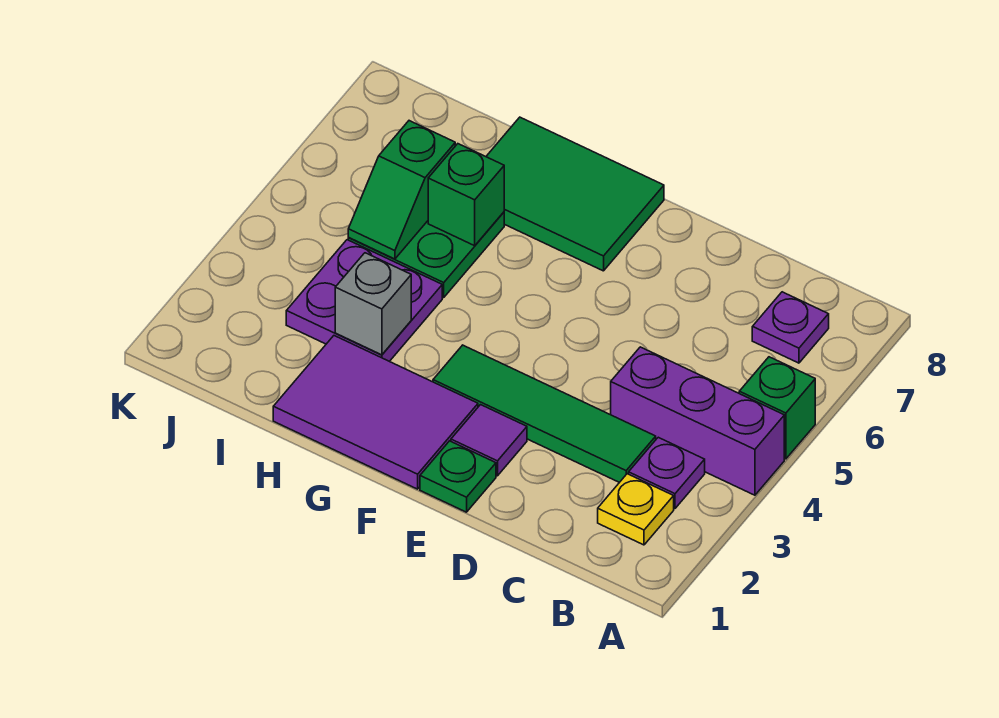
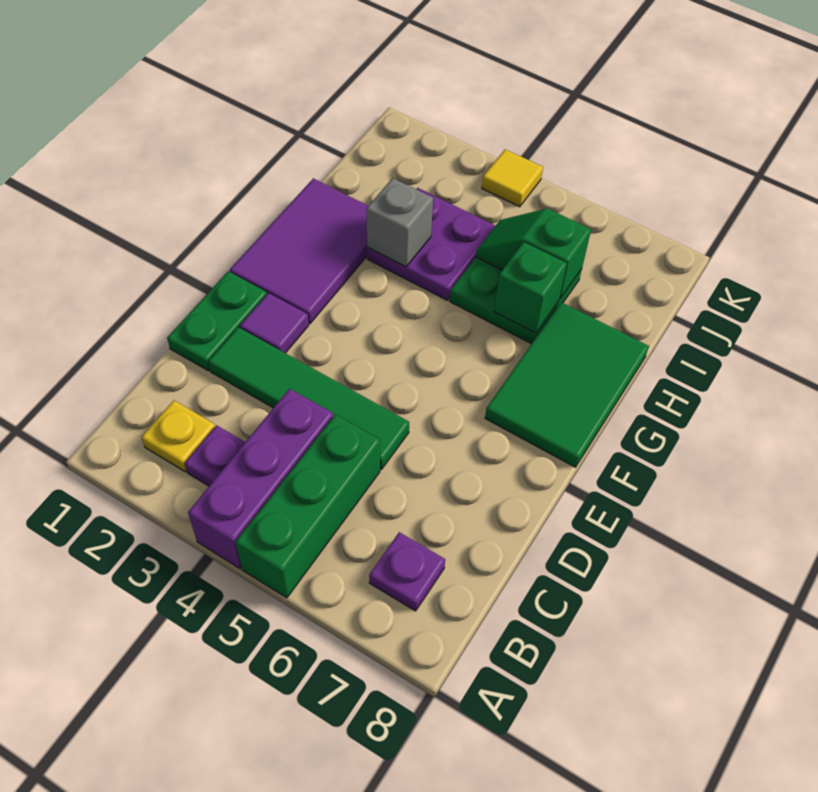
green brick A5 level 1 -> green brick A5:C5 level 1
green tile C3:F3 level 1 -> green tile D2:D5 level 1
green plate E1 level 1 -> green plate D1:E1 level 1
none -> yellow tile K4 level 1

